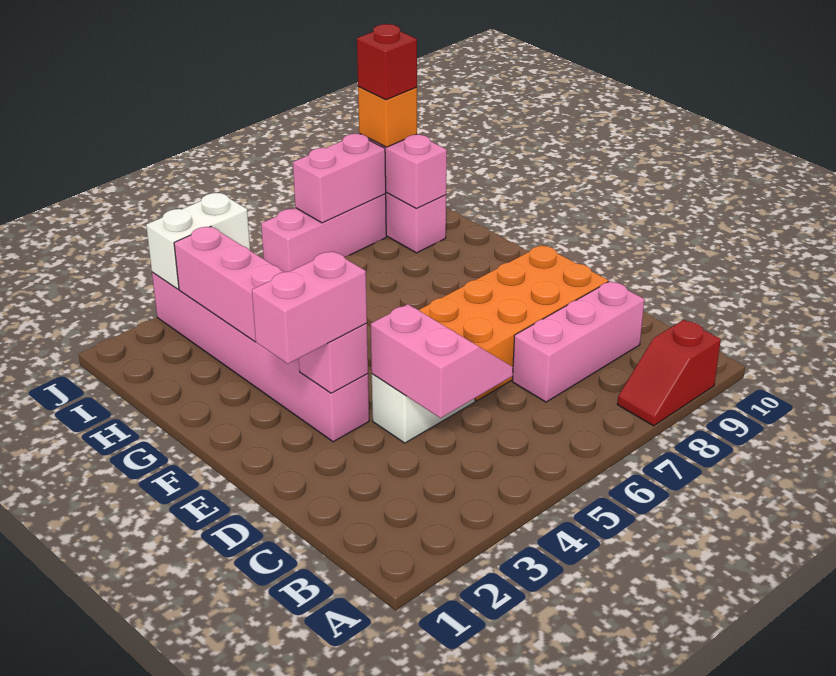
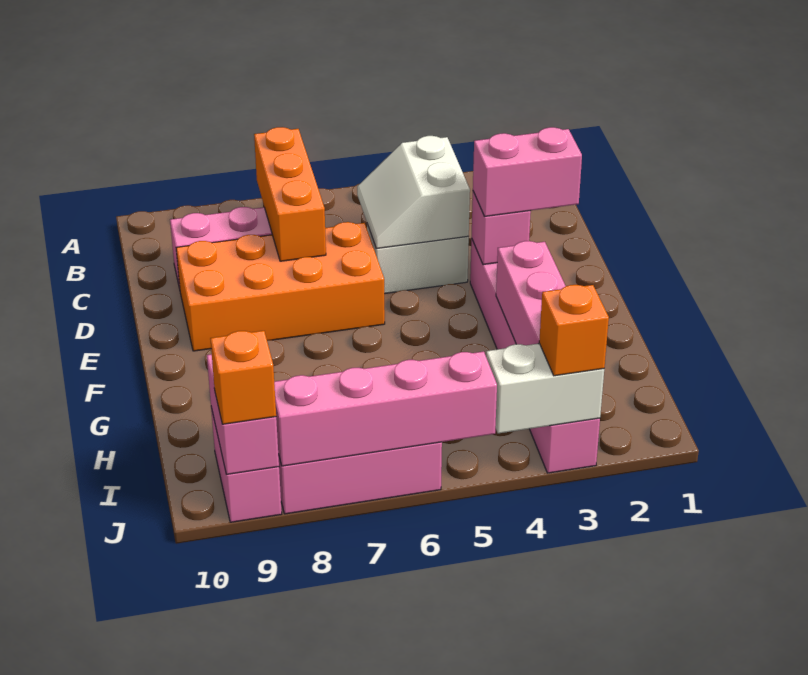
red slope A8:A9 level 1 top 9 -> none
none -> orange brick B7:D7 level 2
pink slope C4:D5 level 2 top 4 -> white slope C4:D5 level 2 top 4
none -> orange brick J3 level 3
pink brick J7:J8 level 2 -> pink brick J5:J8 level 2
red brick J9 level 4 -> none

